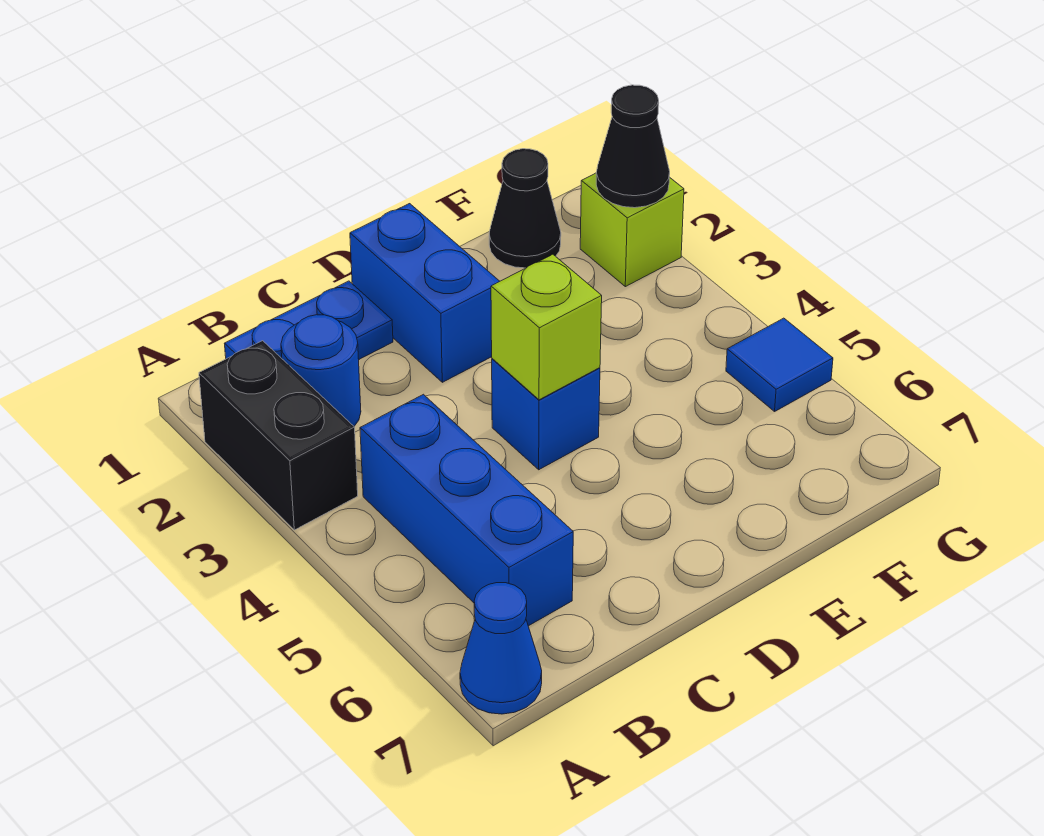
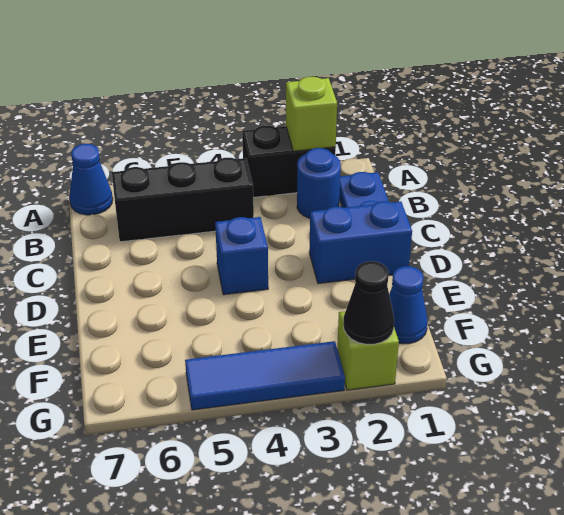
blue brick B4:B6 level 1 -> black brick B4:B6 level 1
lime brick D4 level 2 -> lime brick A2 level 2
black cone F1 level 1 -> blue cone F1 level 1
blue tile G5 level 1 -> blue tile G3:G5 level 1

